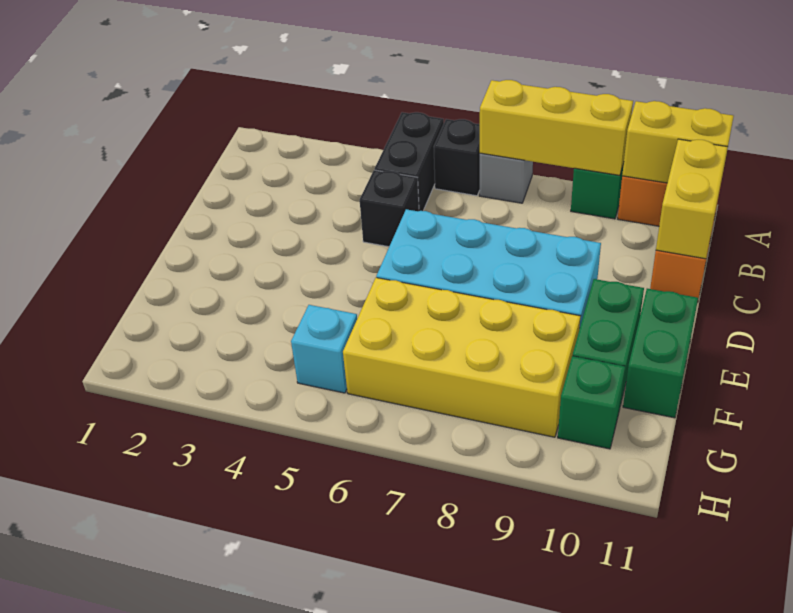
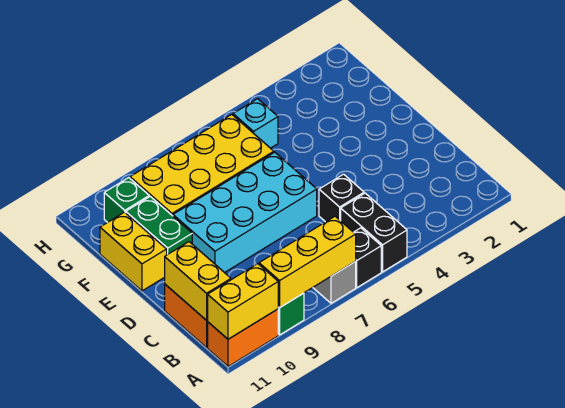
green brick E11:F11 level 1 -> yellow brick E11:F11 level 1

